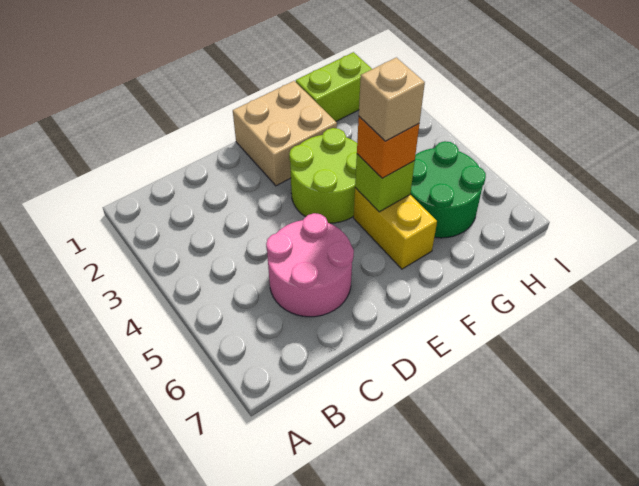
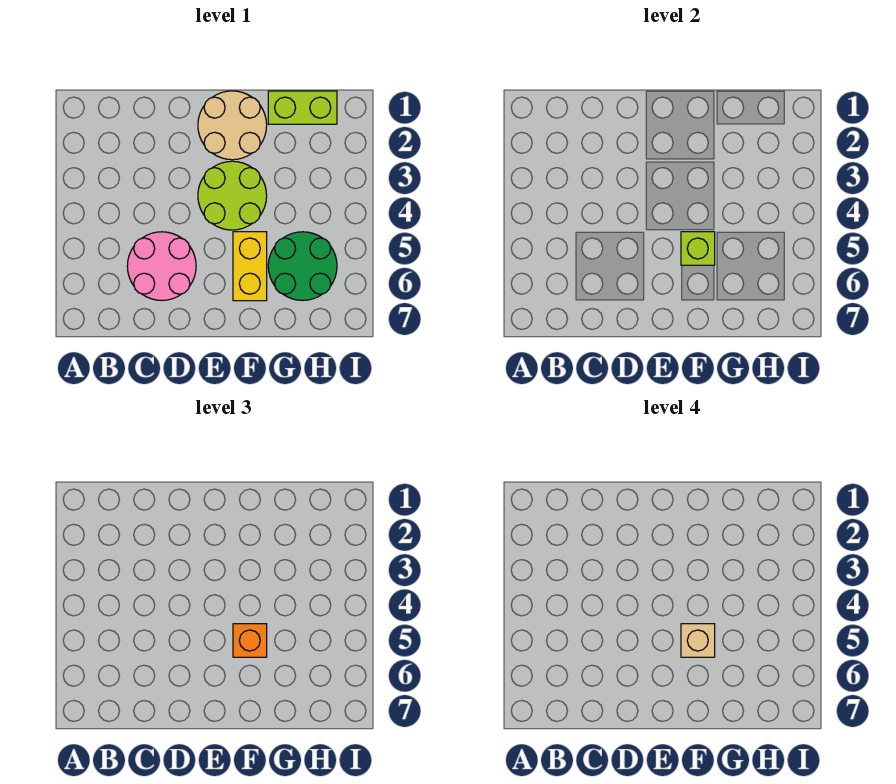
tan brick E1:F2 level 1 -> tan round brick E1:F2 level 1

